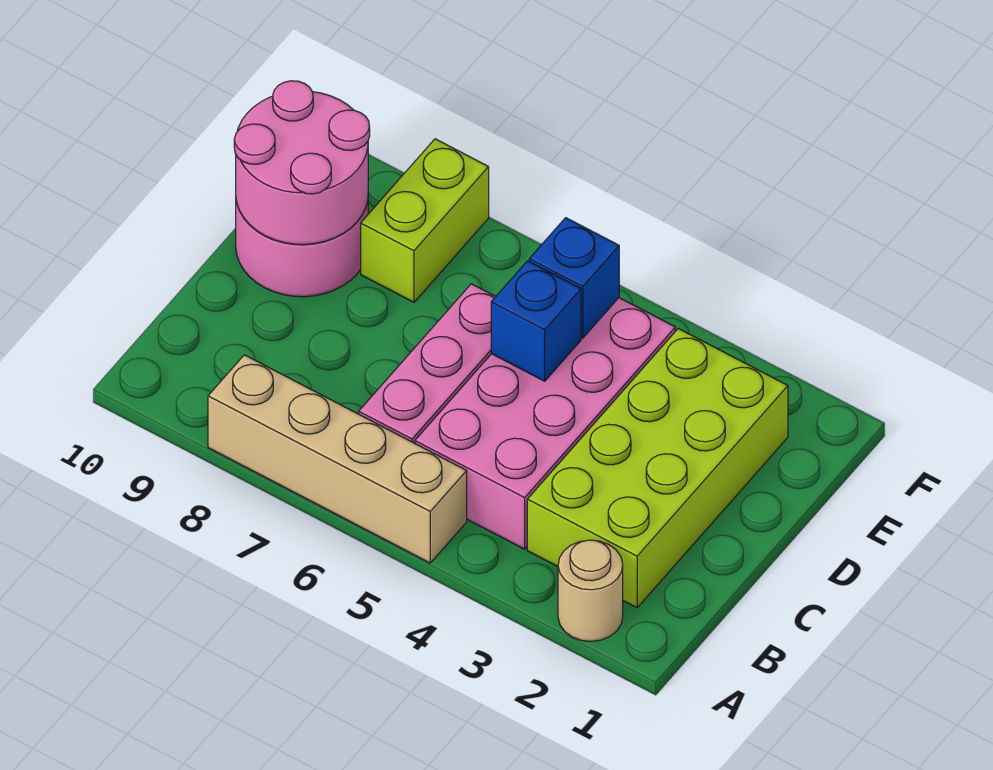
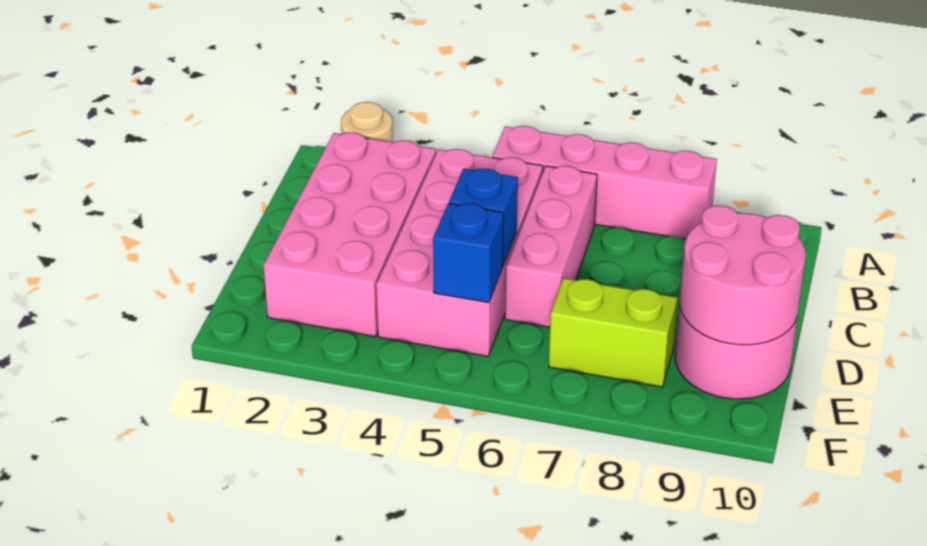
tan brick A5:A8 level 1 -> pink brick A5:A8 level 1
lime brick B2:E3 level 1 -> pink brick B2:E3 level 1
lime brick E8:F8 level 1 -> lime brick E7:E8 level 1

